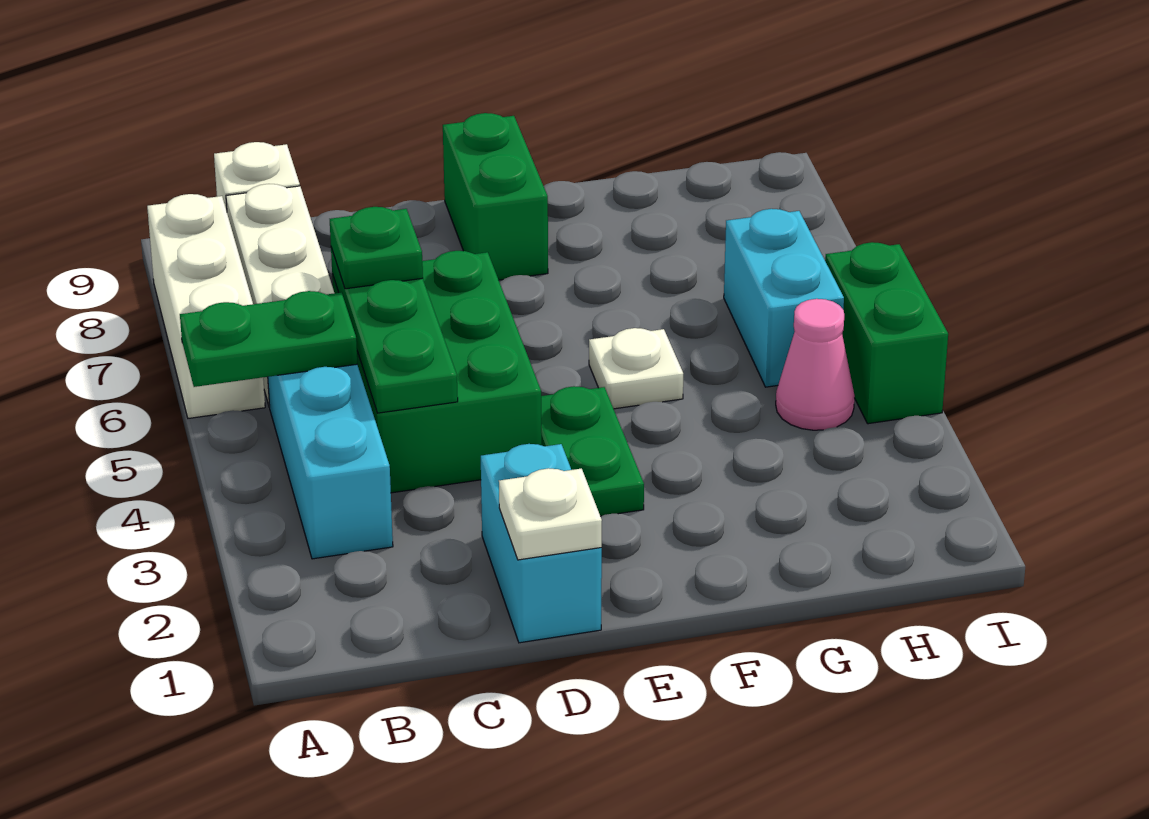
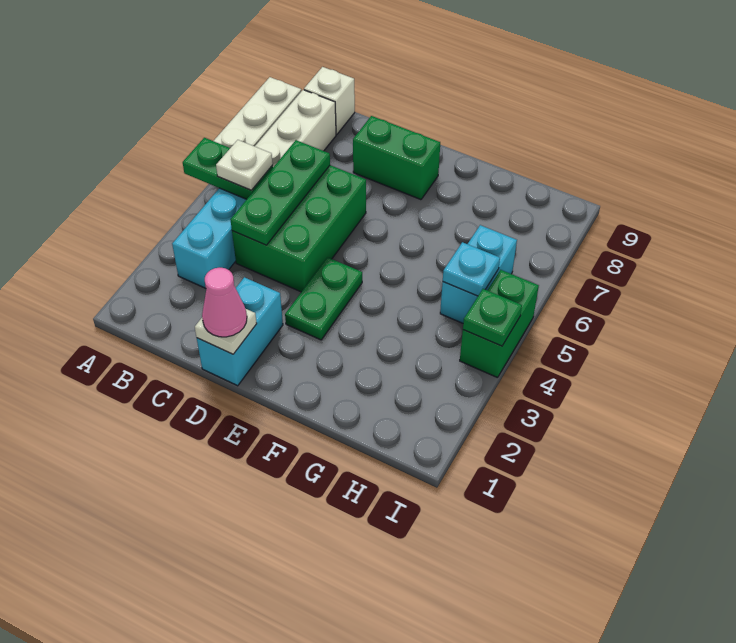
green plate C6 level 3 -> green plate I4 level 2
green brick E8:E9 level 1 -> green brick D8:E8 level 1
white plate F5 level 1 -> white plate B5 level 3
pink cone H4 level 1 -> pink cone D1 level 3
none -> cyan plate H5 level 2

